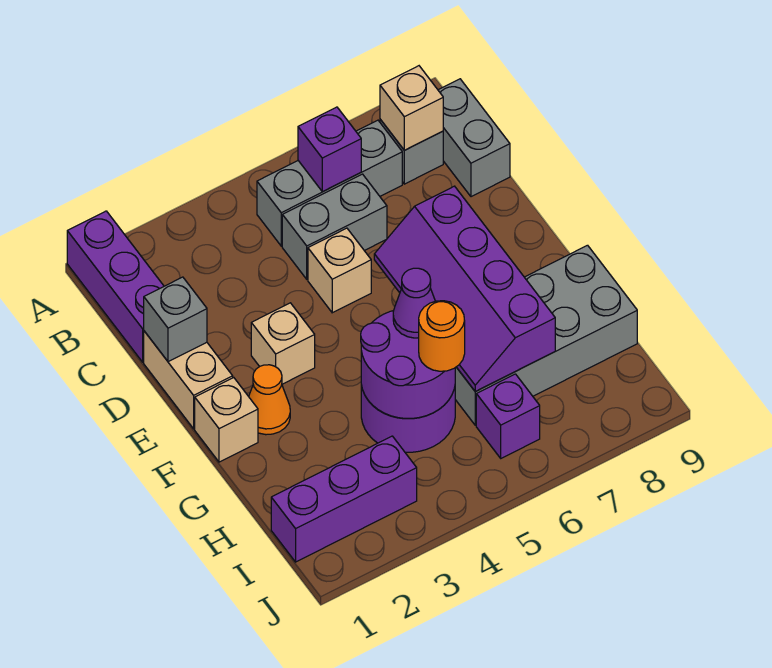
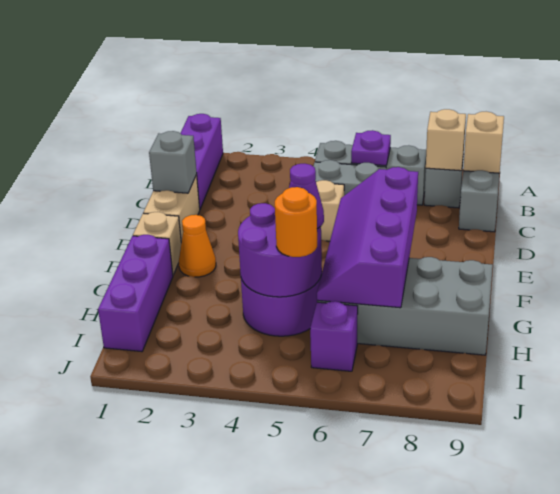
purple brick B6 level 2 -> purple plate B6 level 2
tan brick E3 level 1 -> tan brick B9 level 2
purple brick I1:I3 level 1 -> purple brick G1:I1 level 1

